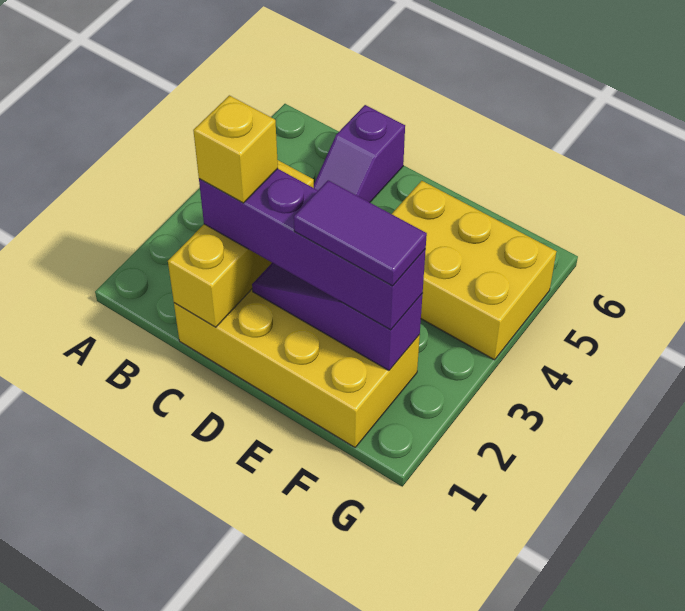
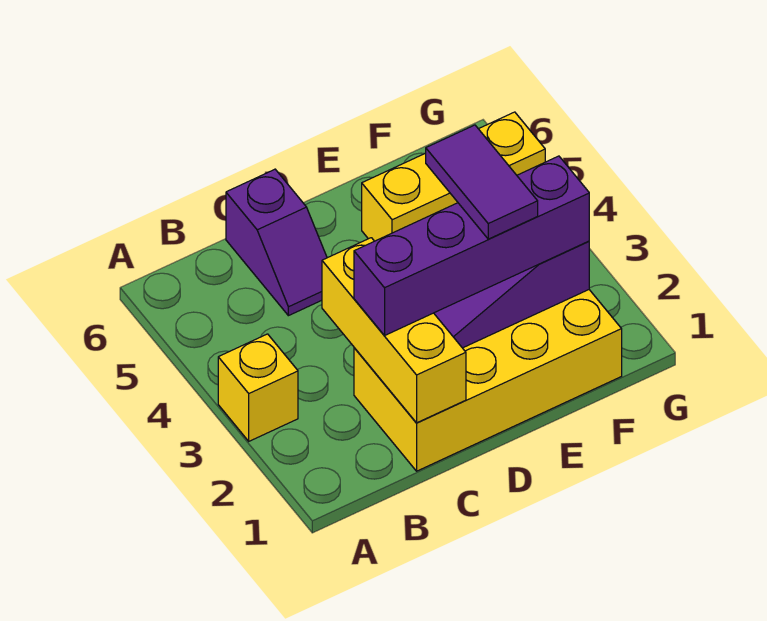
yellow brick C2 level 4 -> yellow brick A3 level 1
purple tile E2:F2 level 4 -> purple tile E2:E3 level 4
yellow brick E4:G5 level 1 -> yellow brick E5:G5 level 1

